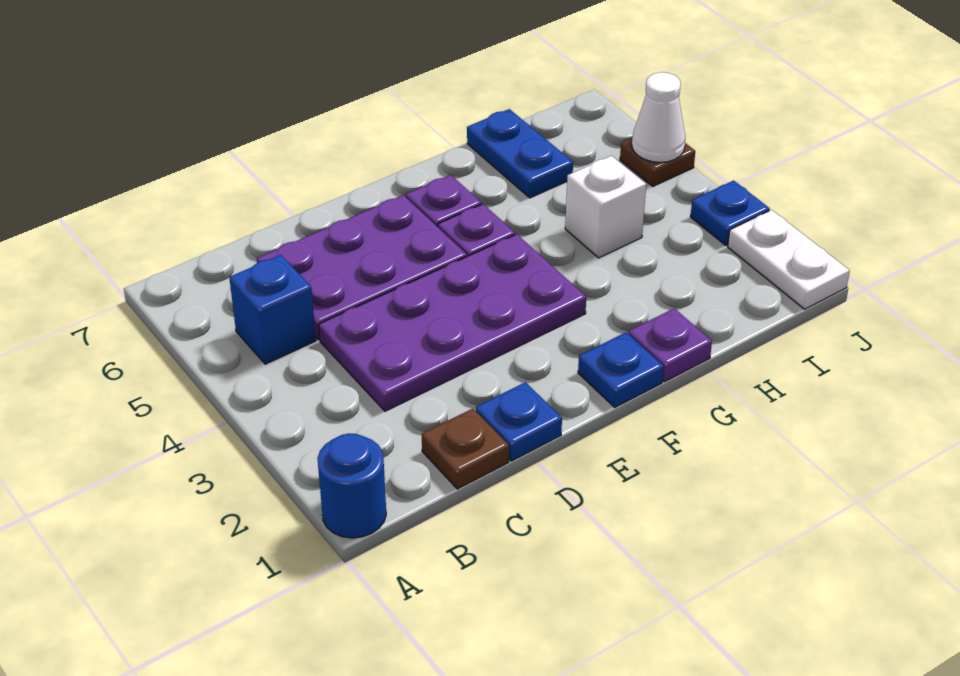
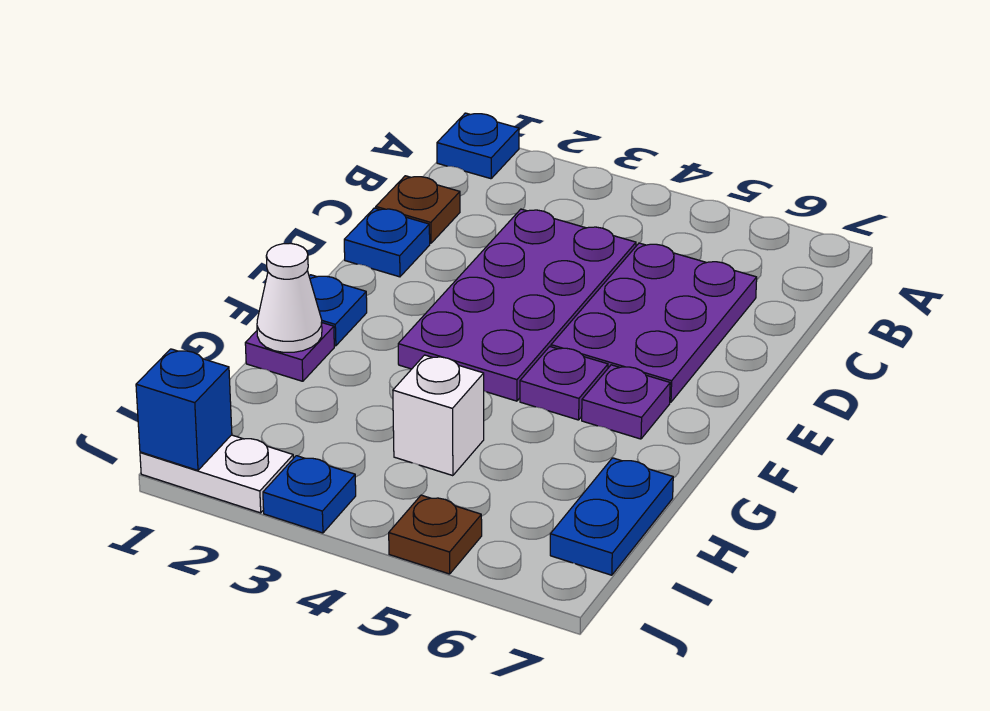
blue round brick A1 level 1 -> blue plate A1 level 1
blue brick B5 level 1 -> blue brick J1 level 2
blue plate H6:H7 level 1 -> blue plate H7:I7 level 1
white cone J5 level 2 -> white cone G1 level 2

